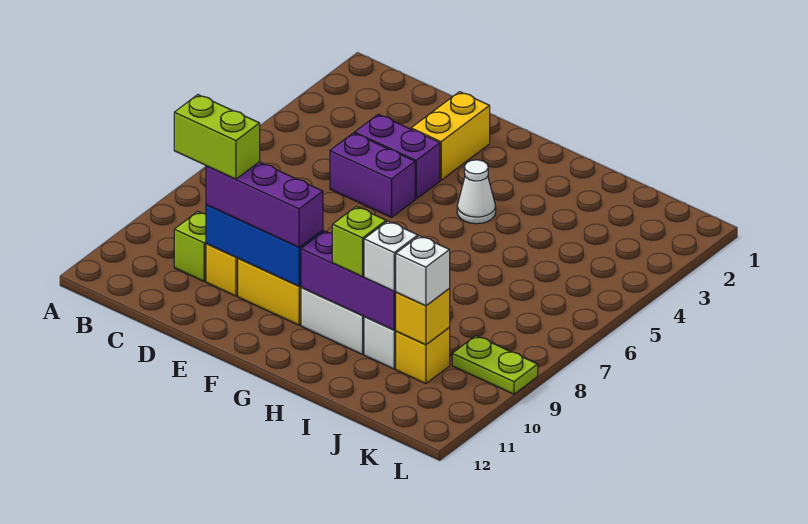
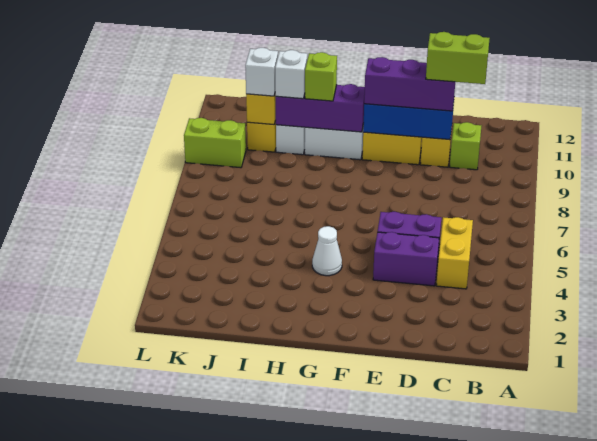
yellow brick E2:E3 level 1 -> yellow brick C4:C5 level 1
lime plate K9:L9 level 1 -> lime brick K9:L9 level 1

